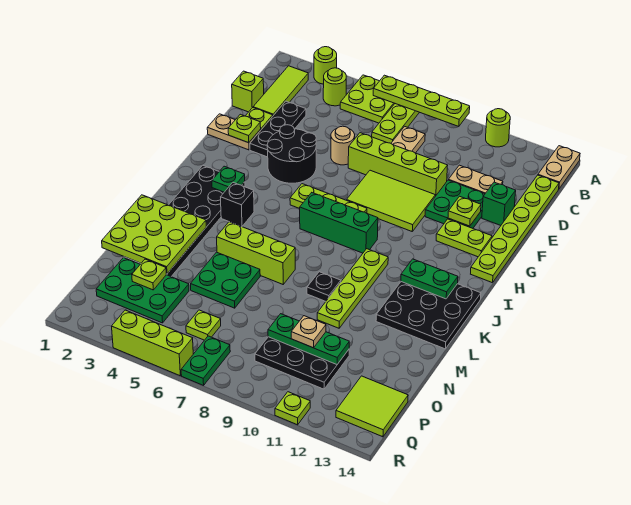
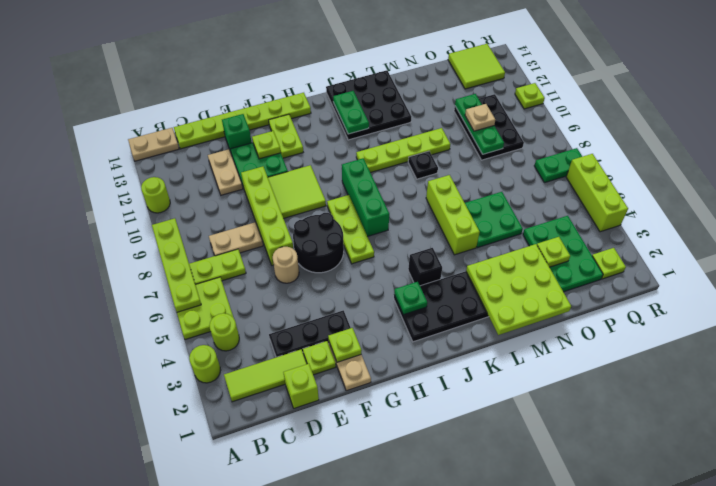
black round brick F4:G5 level 1 -> black round brick F6:G7 level 1
lime tile F8:G10 level 1 -> lime tile F9:G10 level 1
lime plate P6 level 1 -> lime plate Q2 level 1

